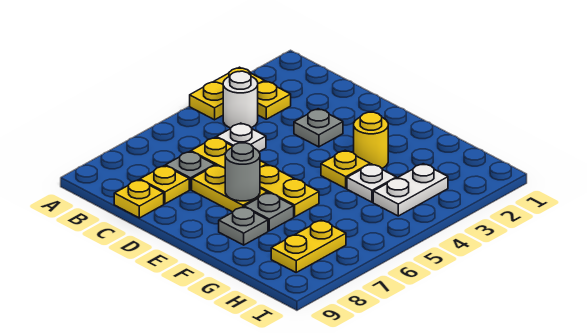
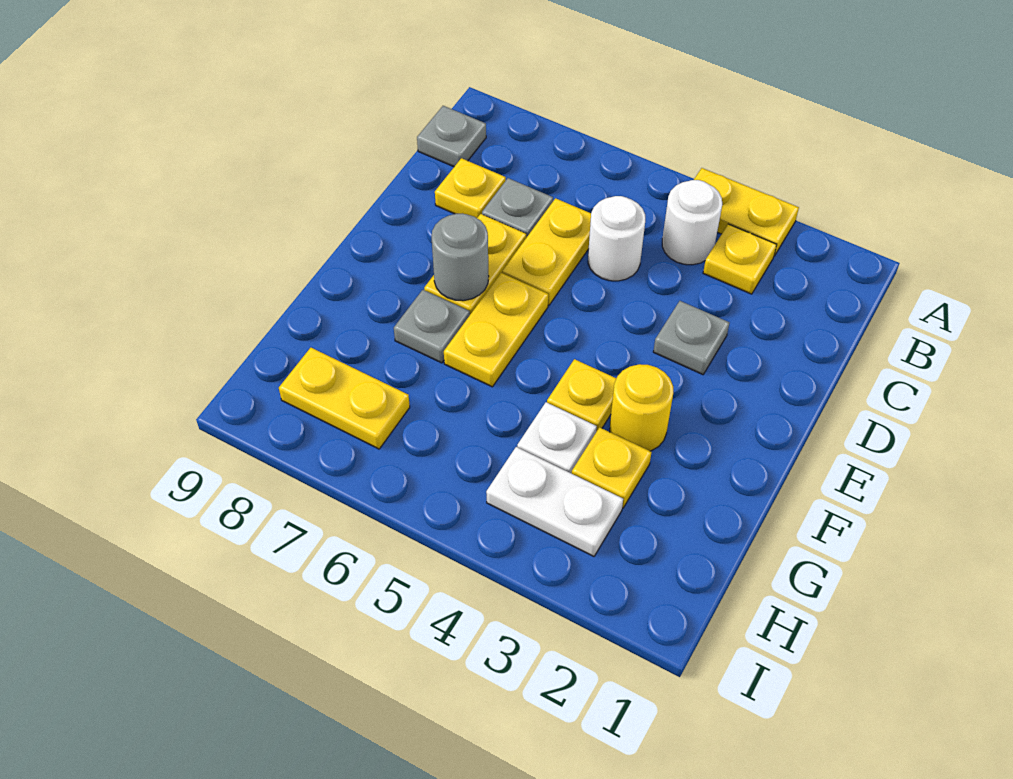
white plate C5 level 1 -> white round brick C5 level 1
yellow plate C9 level 1 -> yellow plate G3 level 1
grey plate F8 level 1 -> grey plate B9 level 1

